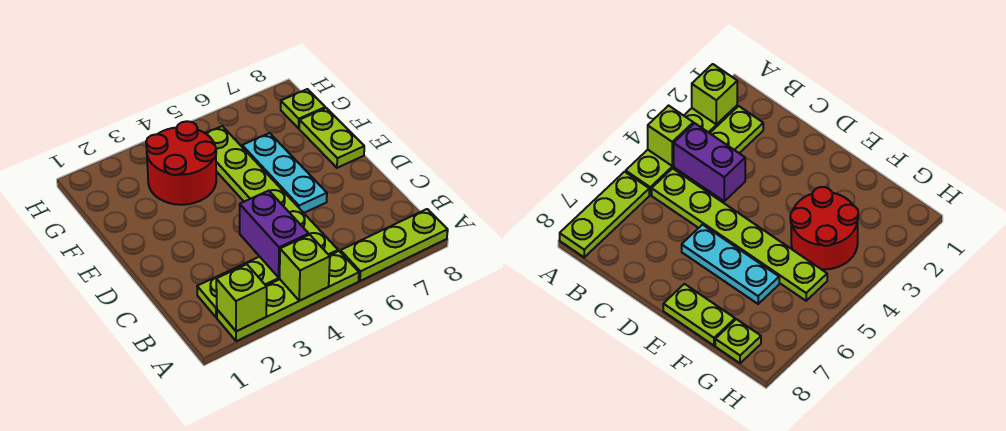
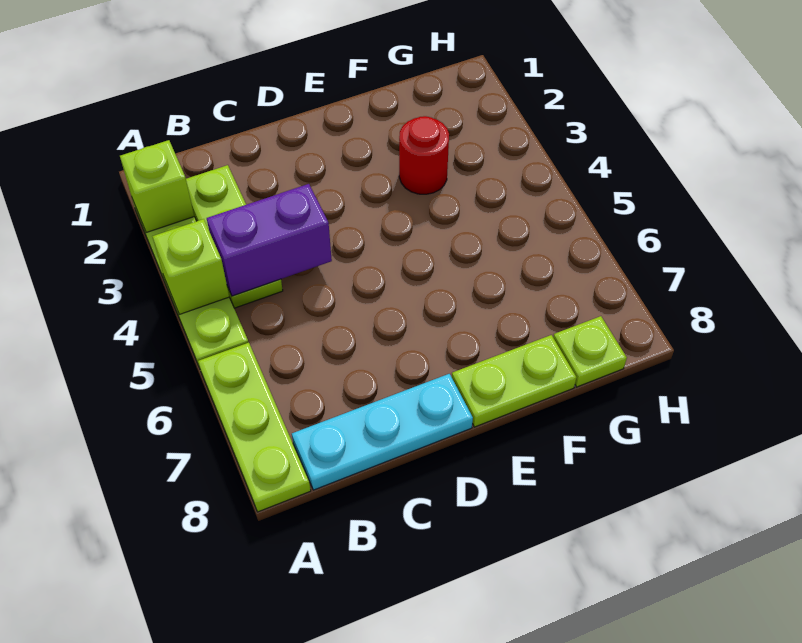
lime plate B5:G5 level 1 -> none
cyan plate D6:F6 level 1 -> cyan plate B8:D8 level 1
red round brick F3:G4 level 1 -> red round brick F3 level 1

